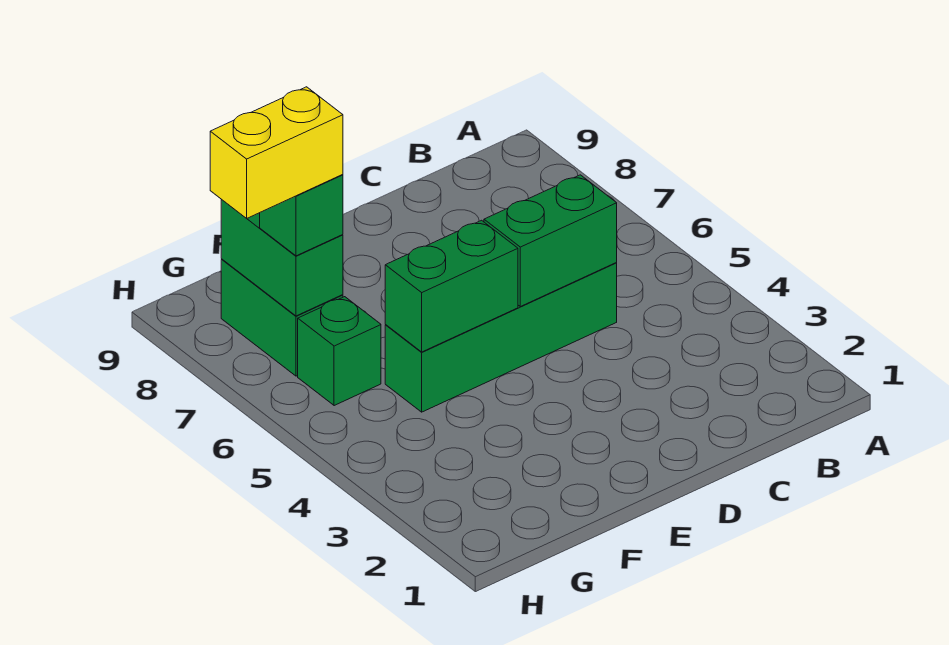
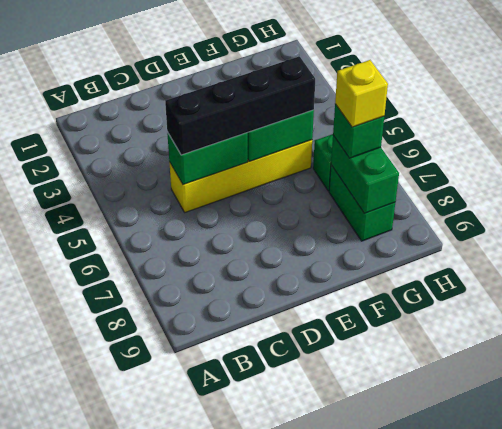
green brick C5:F5 level 1 -> yellow brick C5:F5 level 1
none -> black brick C5:F5 level 3
yellow brick G7:H7 level 4 -> yellow brick G7 level 4

